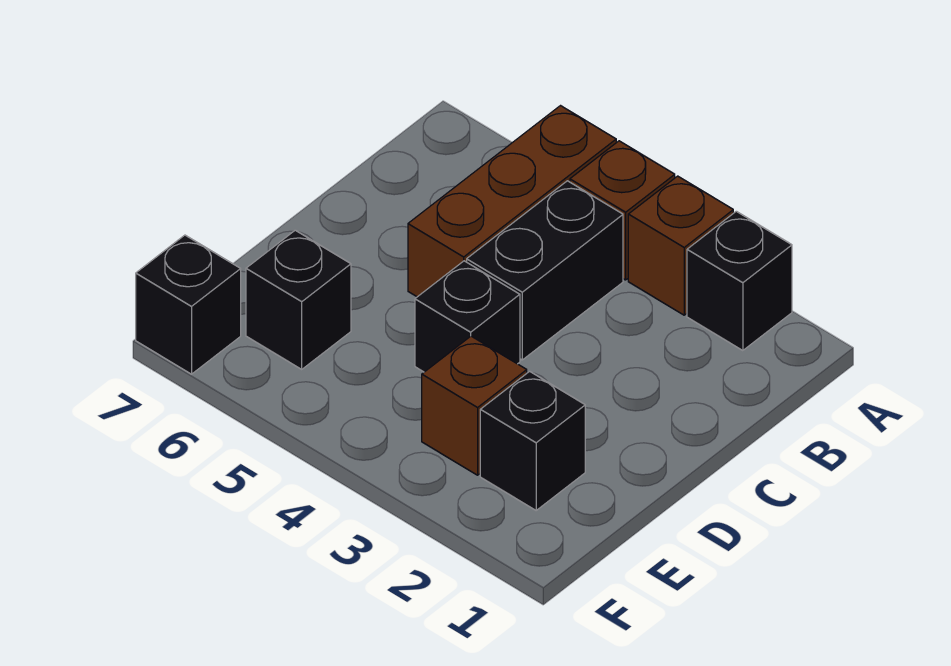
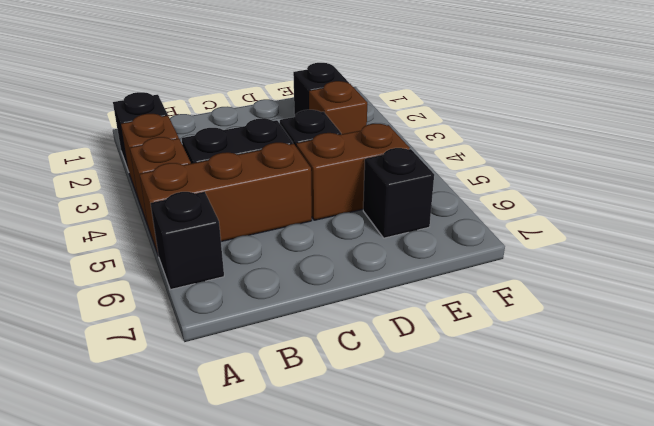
none -> brown brick D5:E5 level 1
black brick F7 level 1 -> black brick A6 level 1

